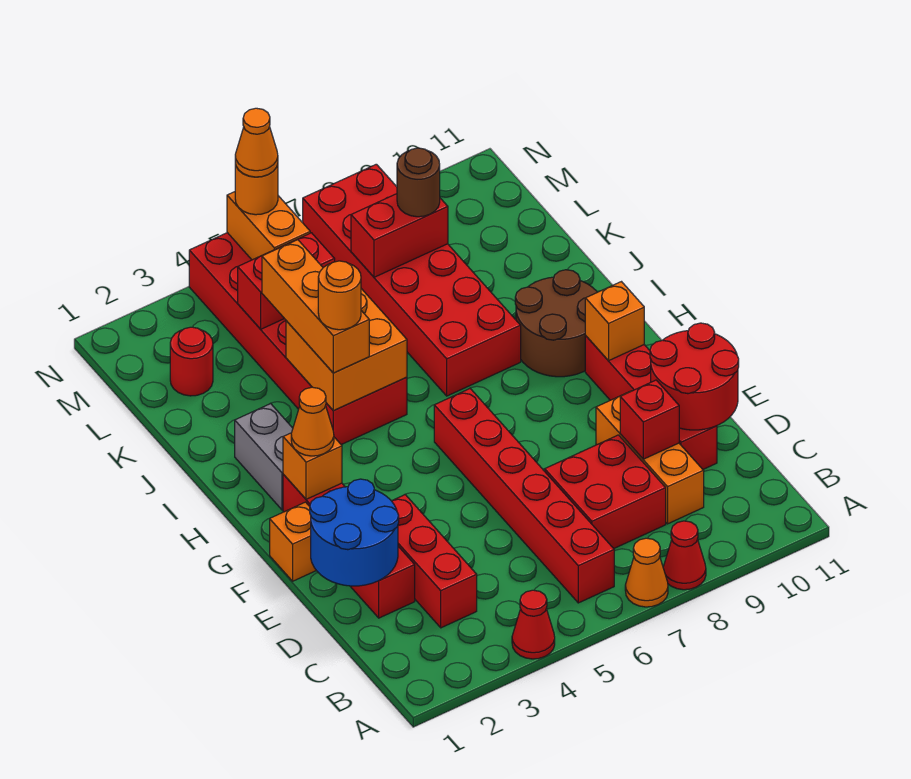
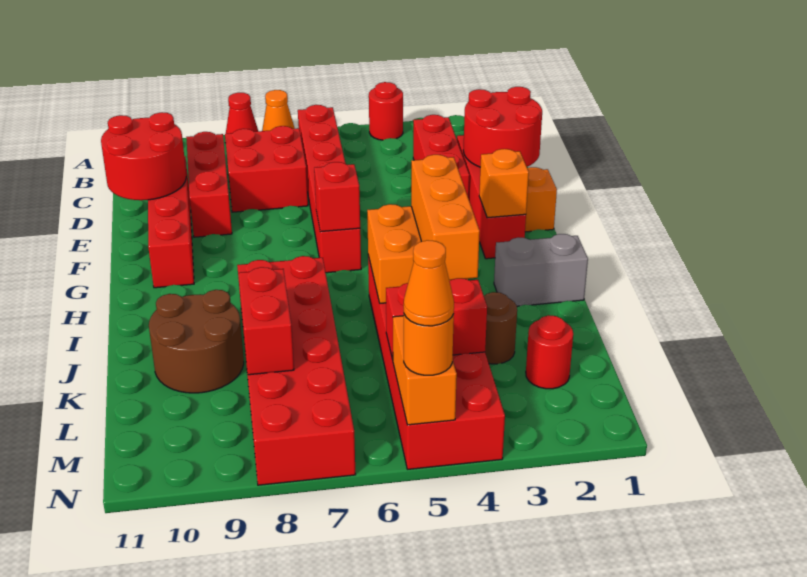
red cone A4 level 1 -> red round brick A4 level 1
orange brick C9:E9 level 1 -> red brick C9:E9 level 1
blue round brick D1:E2 level 2 -> red round brick D1:E2 level 2
red brick D9 level 2 -> red brick G6 level 2
orange cone G2 level 3 -> none
orange brick G10 level 2 -> none
grey brick H2:I2 level 1 -> grey brick I1:I2 level 1
brown round brick H9:I10 level 1 -> brown round brick J9:K10 level 1
orange round brick I4 level 4 -> none
red brick L7:L8 level 2 -> red brick K8:L8 level 2
brown round brick L8 level 3 -> brown round brick K3 level 1

